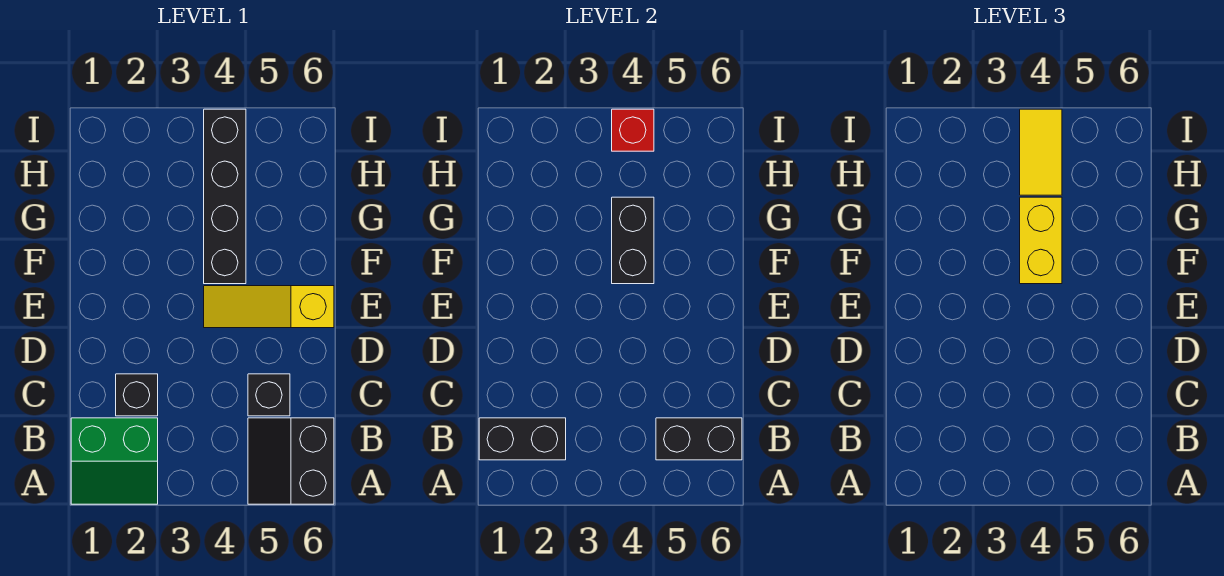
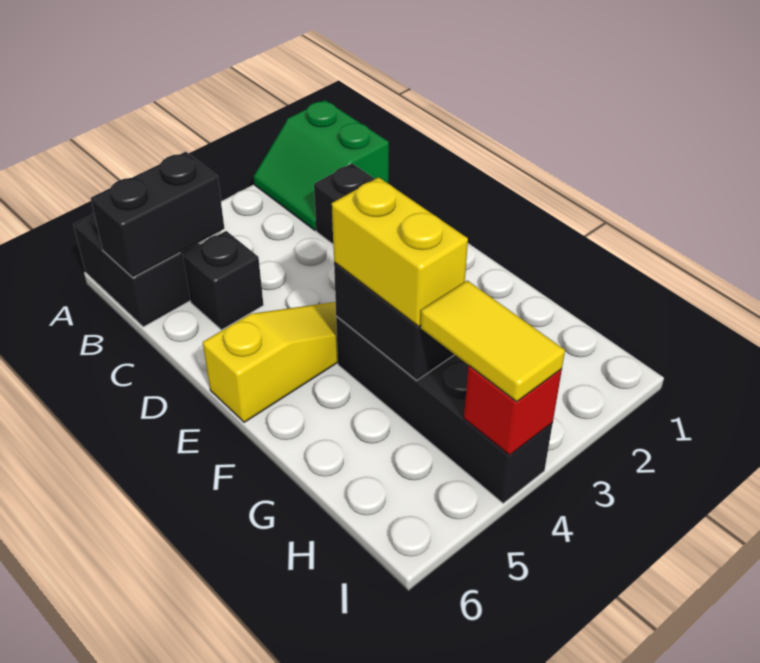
green slope A1:B2 level 1 top B -> green slope A1:B2 level 1 top 1
black brick B1:B2 level 2 -> none

